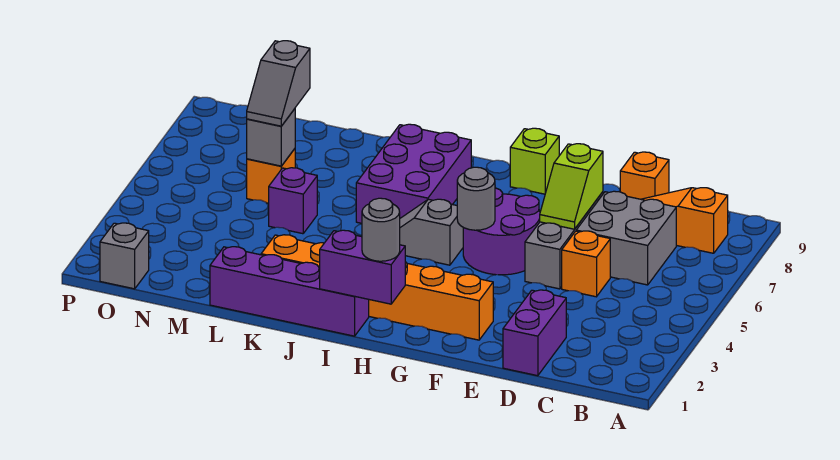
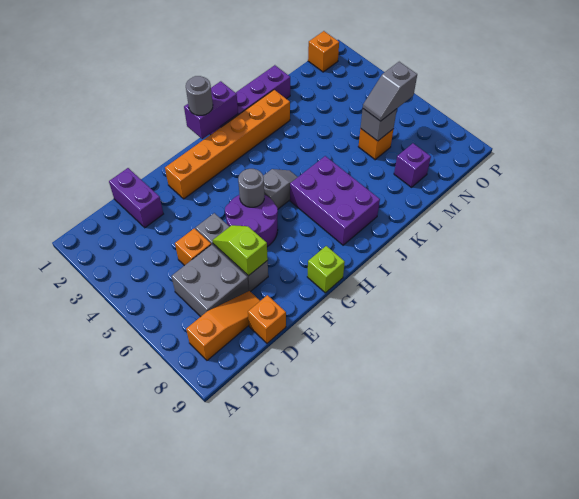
purple brick L5 level 1 -> purple brick M8 level 1
grey slope M6:M7 level 3 top 7 -> grey slope M6:N6 level 3 top N
grey brick O1 level 1 -> orange brick O1 level 1

